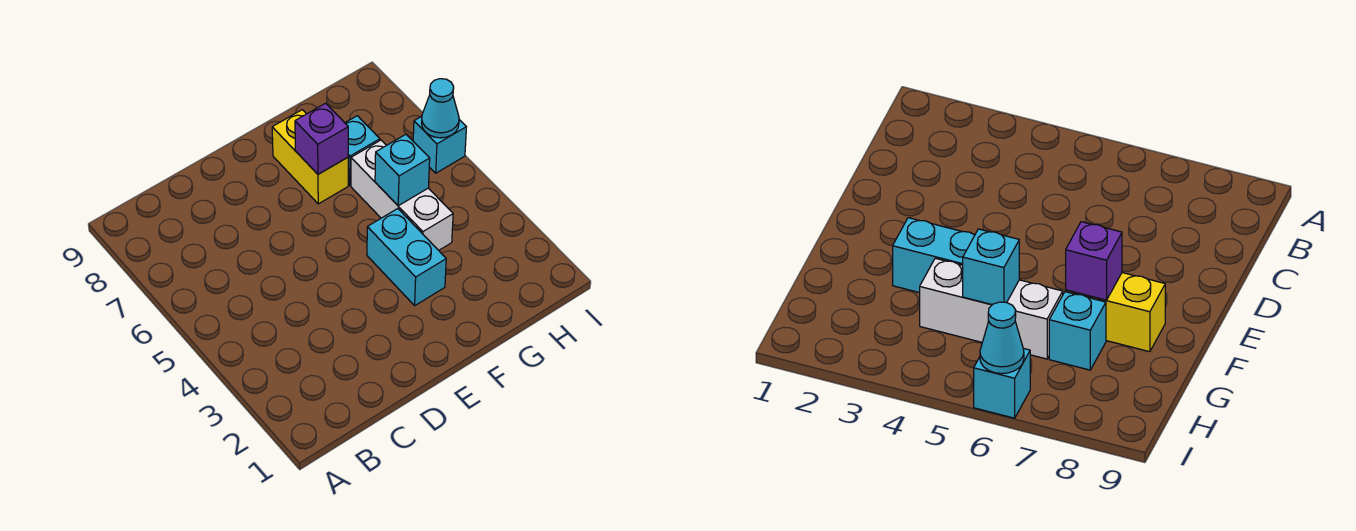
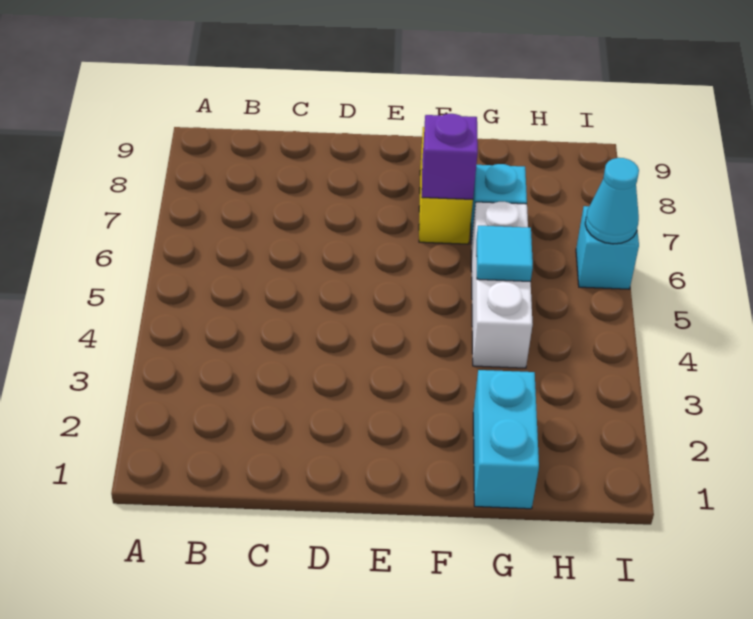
cyan brick F3:F4 level 1 -> cyan brick G1:G2 level 1
cyan brick G5 level 2 -> cyan tile G5 level 2

